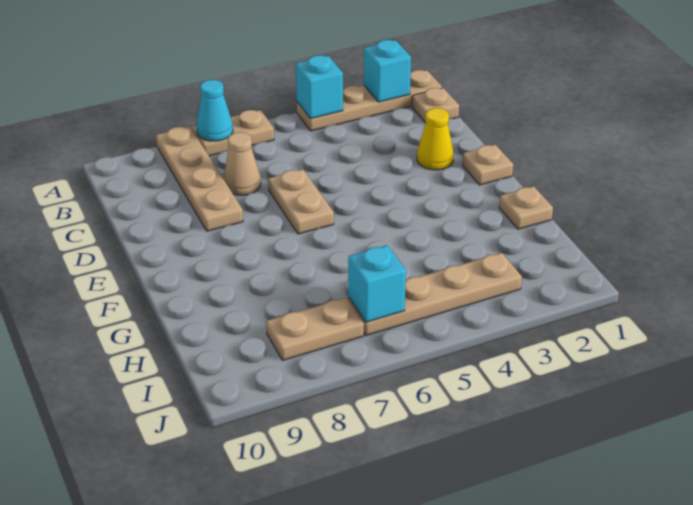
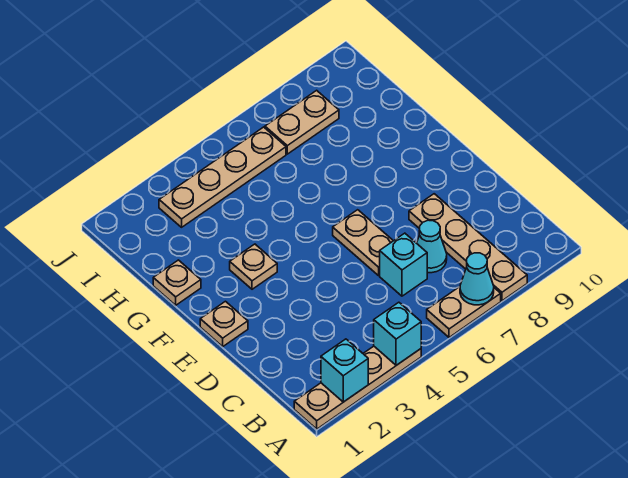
tan plate B1 level 1 -> tan plate F3 level 1
tan cone C7 level 1 -> cyan cone C7 level 1
yellow cone D2 level 1 -> none
cyan brick I6 level 2 -> cyan brick C6 level 1

